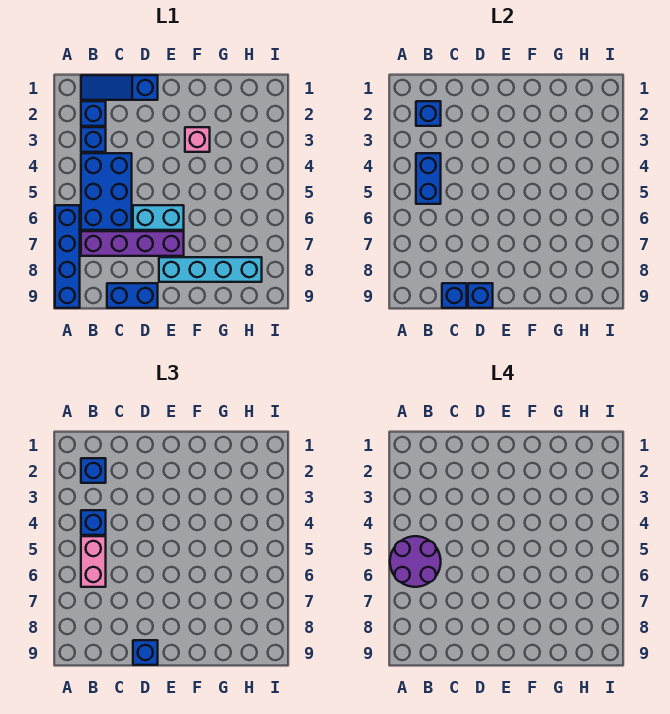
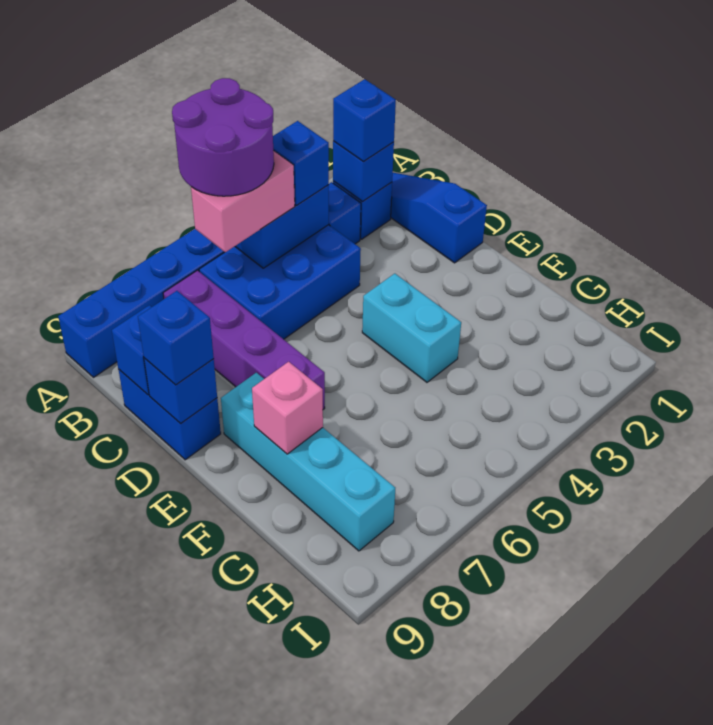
cyan brick D6:E6 level 1 -> cyan brick E4:F4 level 1
pink brick F3 level 1 -> pink brick F8 level 2

